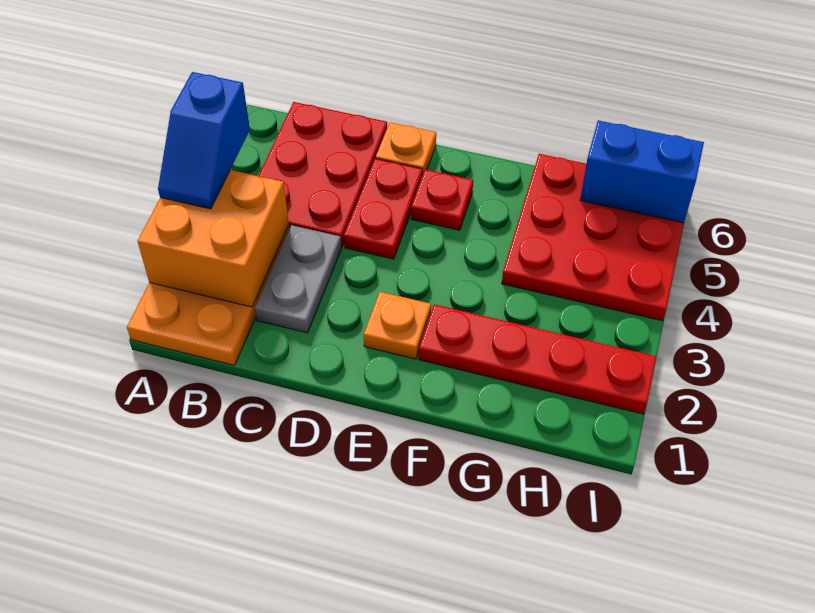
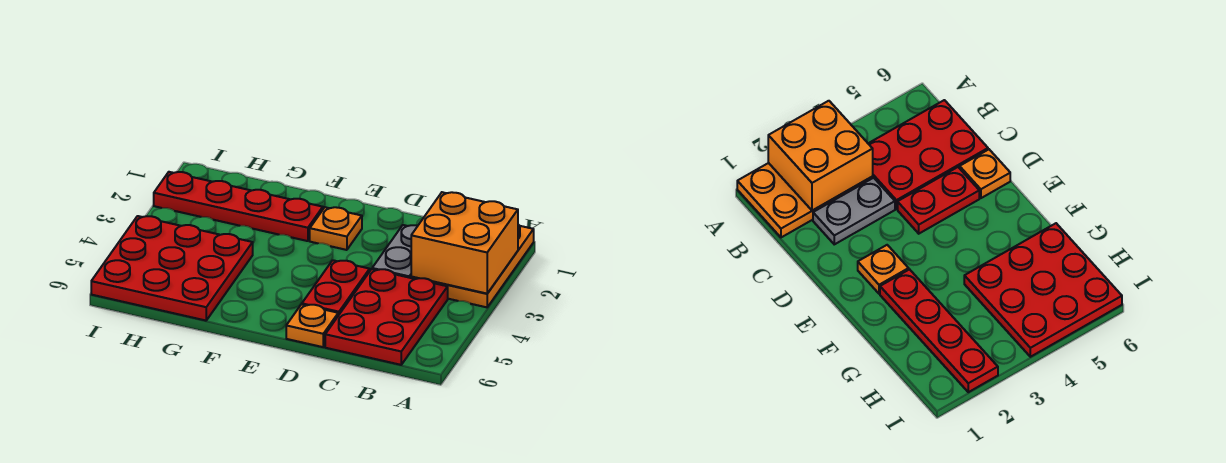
blue slope A3:A4 level 3 top 4 -> none
red plate E5 level 1 -> none
blue brick H6:I6 level 2 -> none

